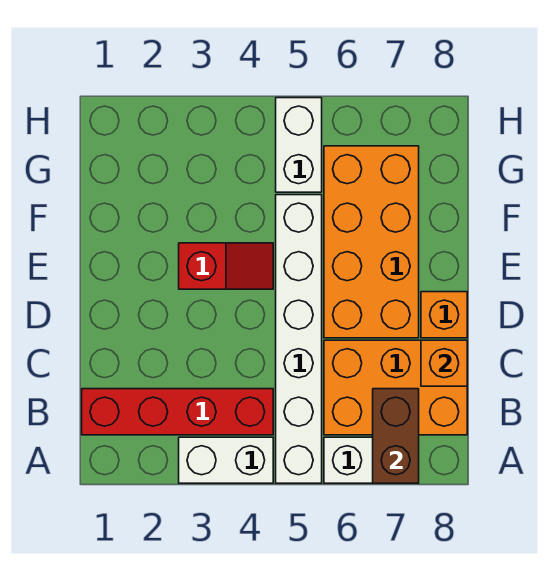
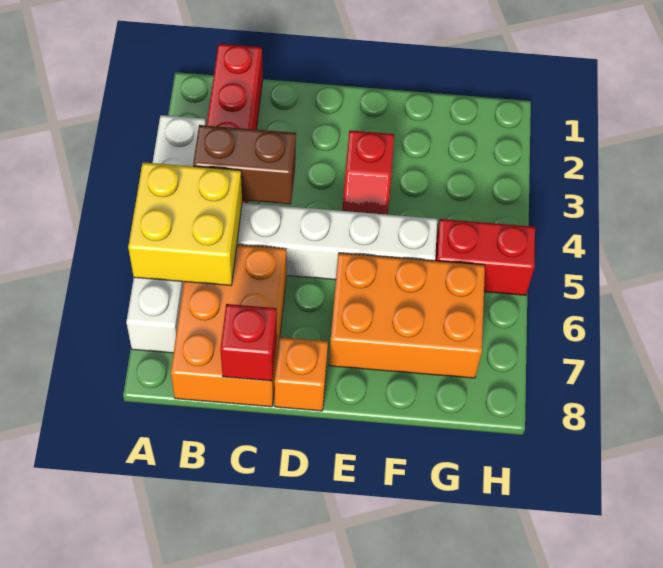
none -> yellow brick A5:B6 level 2
brown brick A7:B7 level 2 -> brown brick B4:C4 level 2
orange brick C8 level 2 -> red brick C8 level 2
orange brick D6:G7 level 1 -> orange brick E6:G7 level 1
white brick G5:H5 level 1 -> red brick G5:H5 level 1

